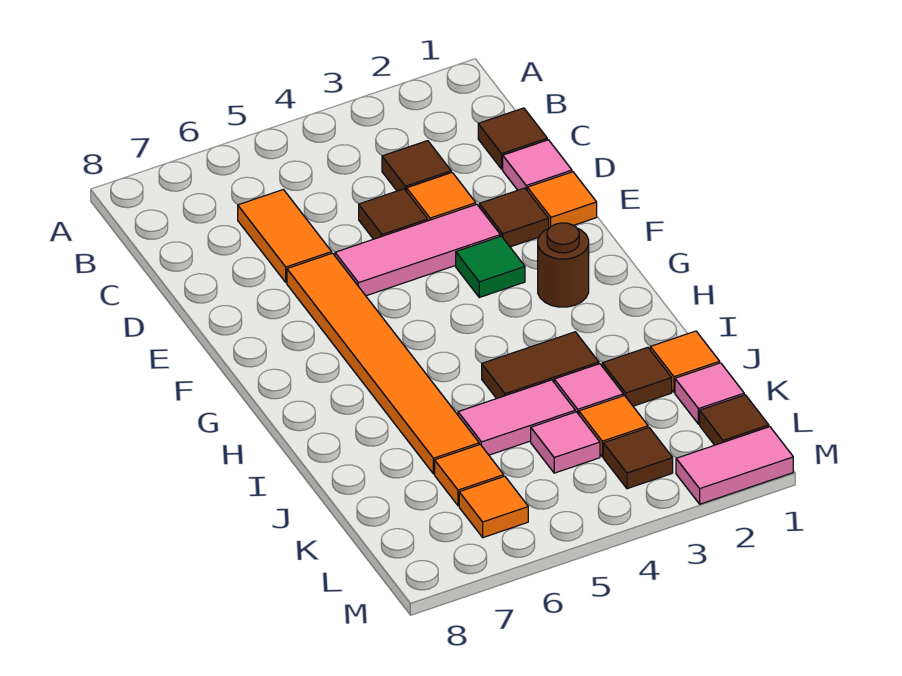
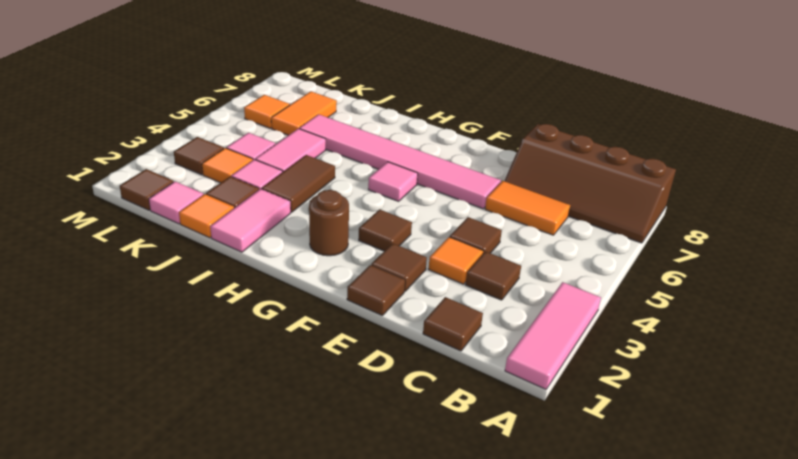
none -> brown slope A7:D8 level 1 top 8
pink tile D1 level 1 -> pink tile G5 level 1
orange tile E1 level 1 -> brown tile E1 level 1
pink tile E3:E5 level 1 -> pink tile A1:A3 level 1
orange tile E6:J6 level 1 -> pink tile E6:J6 level 1
green tile F3 level 1 -> brown tile F3 level 1
orange tile K6 level 1 -> orange tile K6:K7 level 1
pink tile M1:M2 level 1 -> pink tile I1:I2 level 1

